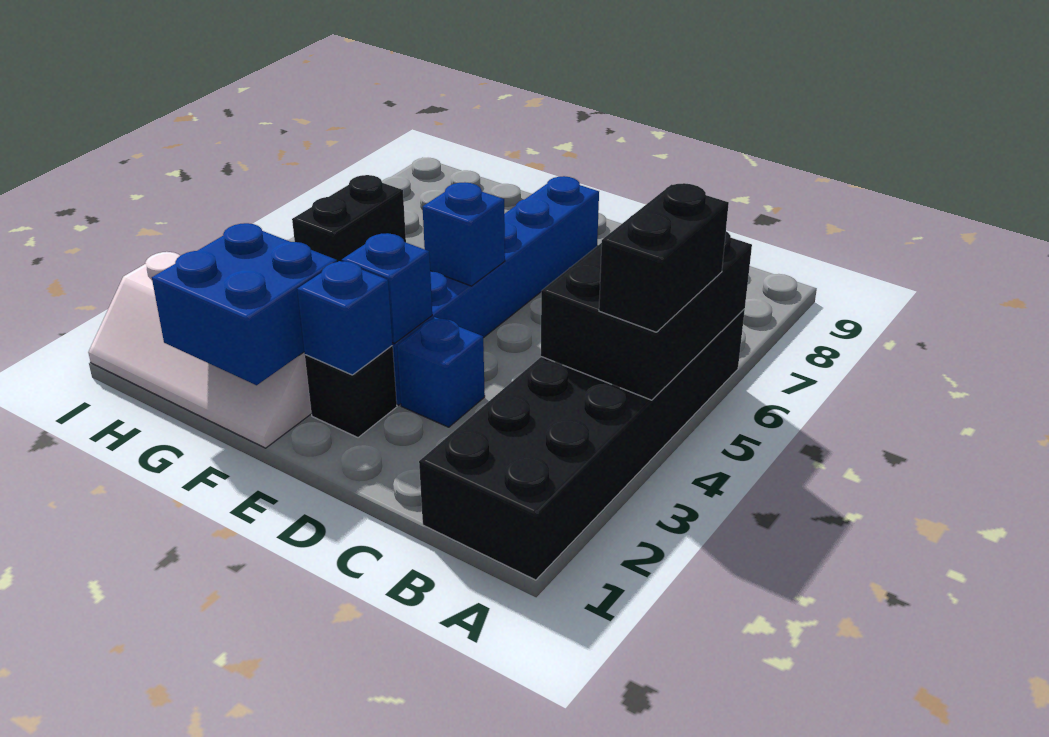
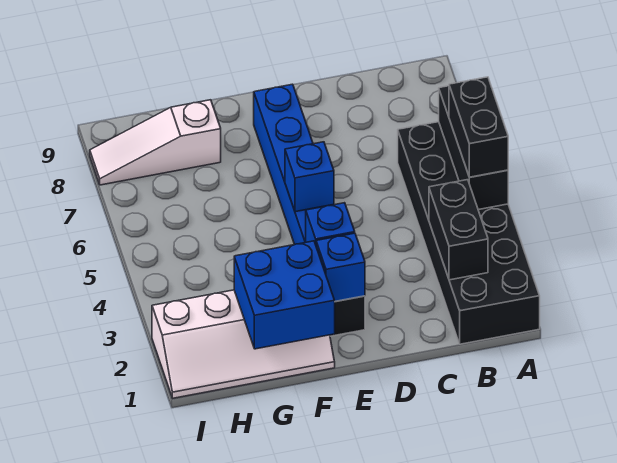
black brick A4:B6 level 2 -> black brick A4:A6 level 2
blue brick D3 level 1 -> none
none -> white slope G8:I8 level 1 top G
black brick H5:H6 level 1 -> black brick B2:B3 level 2

